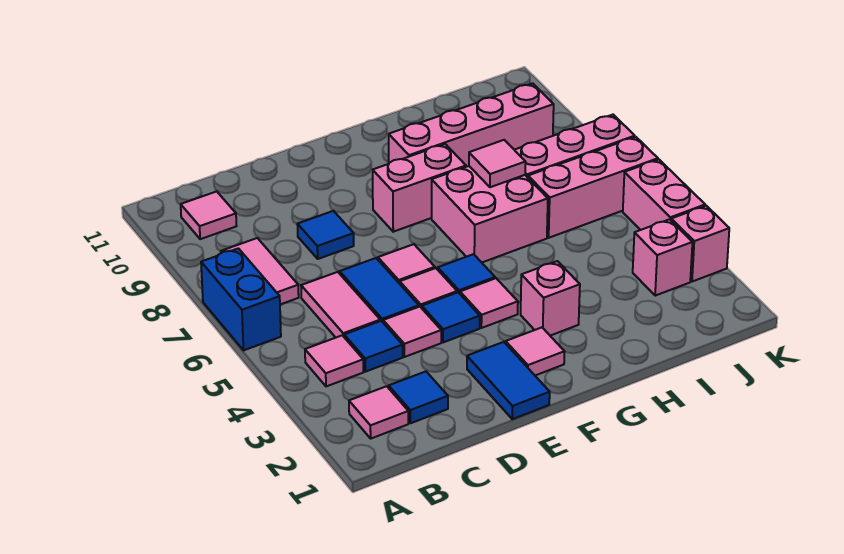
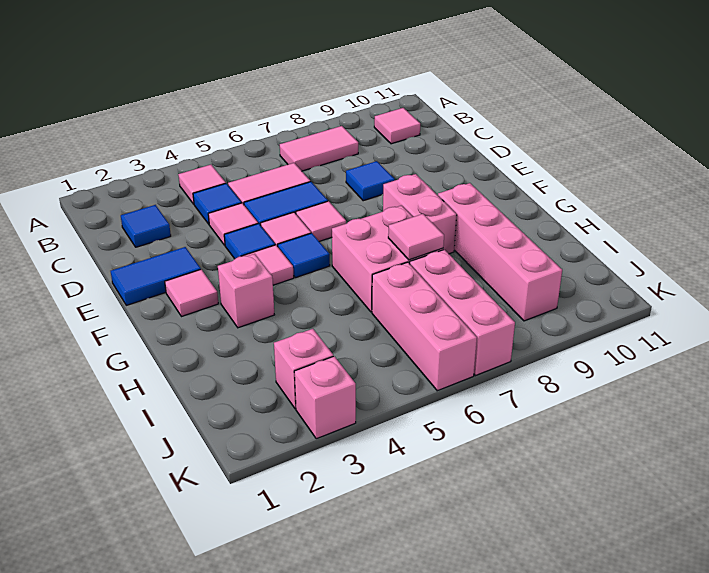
blue brick A6:A7 level 1 -> none
pink tile B2 level 1 -> none
pink brick K4:K5 level 1 -> none

